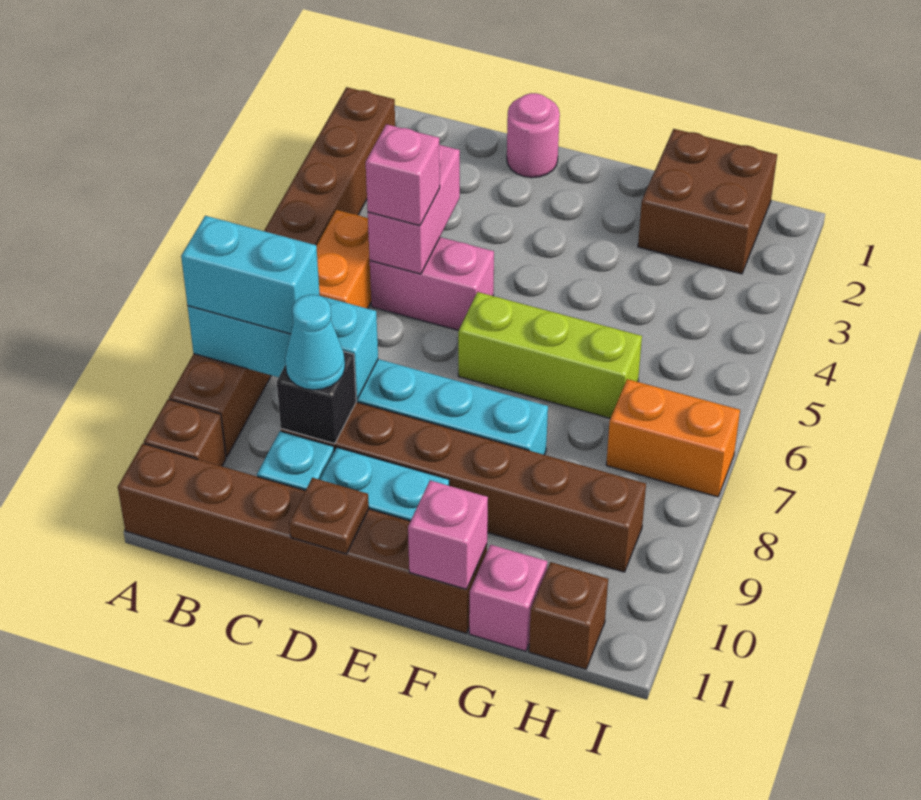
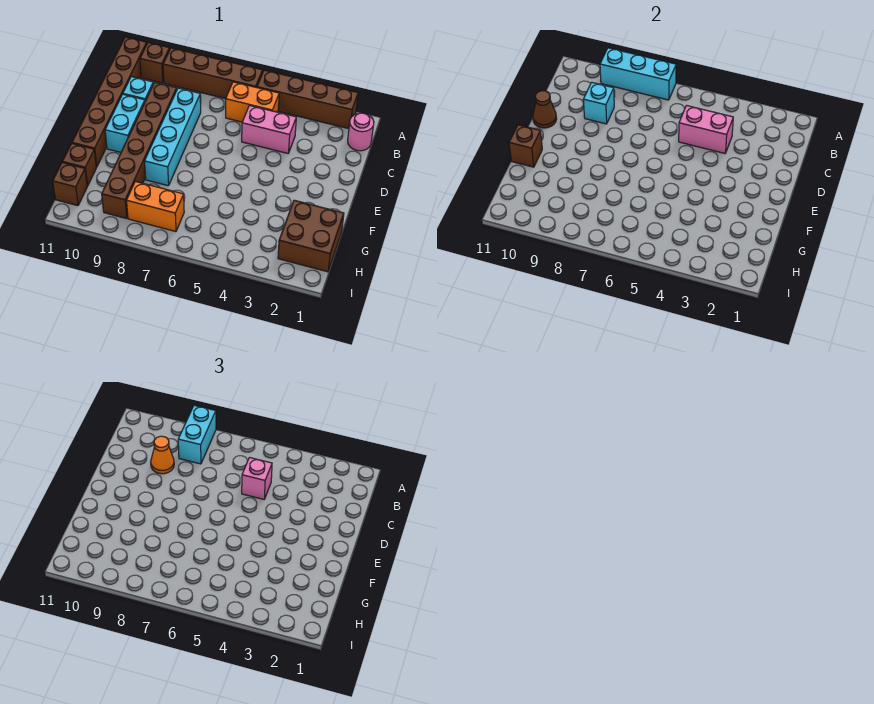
cyan brick A8:C8 level 2 -> cyan brick A7:A9 level 2
pink brick C5:D5 level 1 -> pink brick C4:C5 level 1
black brick C9 level 2 -> cyan brick C9 level 2
cyan cone C9 level 3 -> orange cone C9 level 3
pink round brick D1 level 1 -> pink round brick B1 level 1
brown plate D11 level 2 -> brown cone D11 level 2
lime brick E6:G6 level 1 -> none
pink brick F11 level 2 -> brown brick F11 level 2
pink brick G11 level 1 -> brown brick G11 level 1
orange brick H7:I7 level 1 -> orange brick H7:H8 level 1

